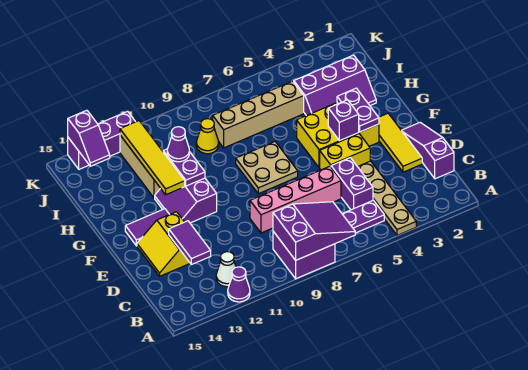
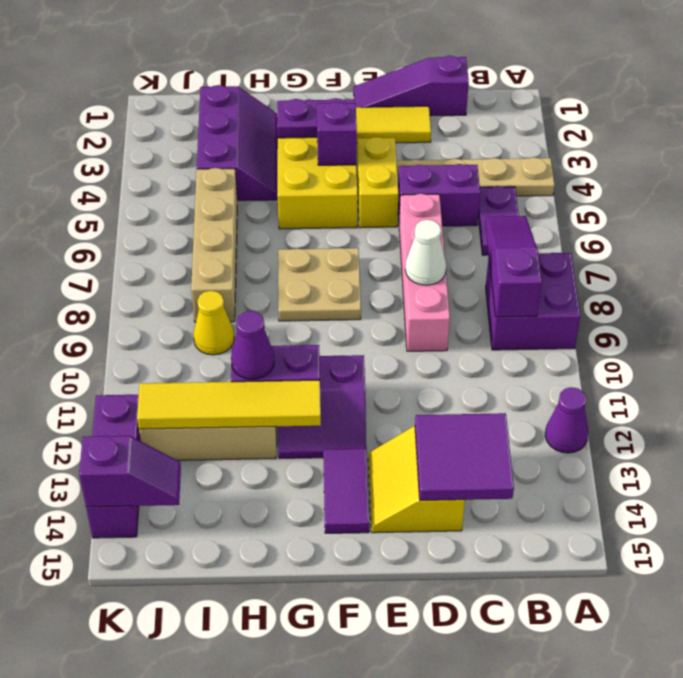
purple slope A7:B9 level 2 top 9 -> purple slope B7:B9 level 2 top 9
white cone B12 level 1 -> white cone D8 level 2
purple tile C13:D13 level 2 -> purple tile C13:D14 level 2
yellow slope D13:E14 level 1 top 13 -> yellow slope D13:E14 level 1 top D

